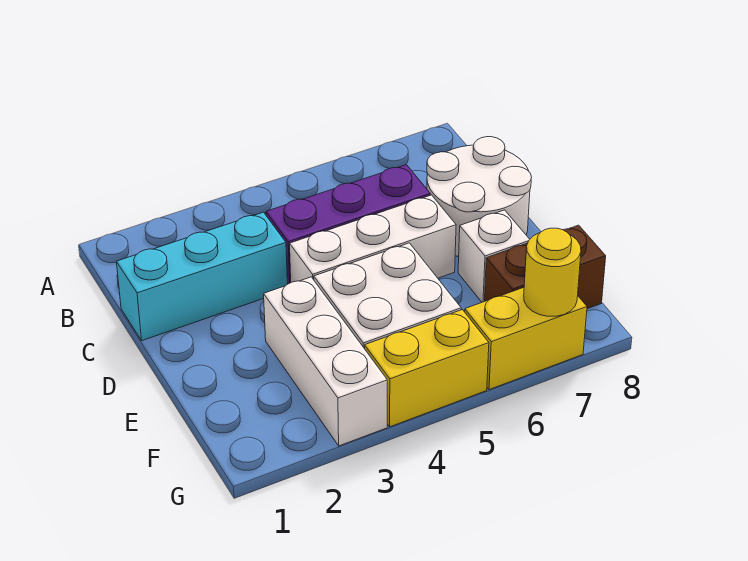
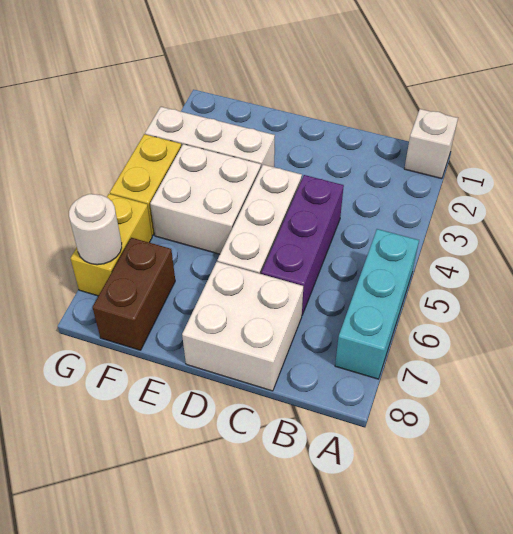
cyan brick C1:C3 level 1 -> cyan brick A5:A7 level 1
white round brick C7:D8 level 1 -> white brick C7:D8 level 1
white brick E7 level 1 -> white brick A1 level 1
yellow round brick G7 level 2 -> white round brick G7 level 2

